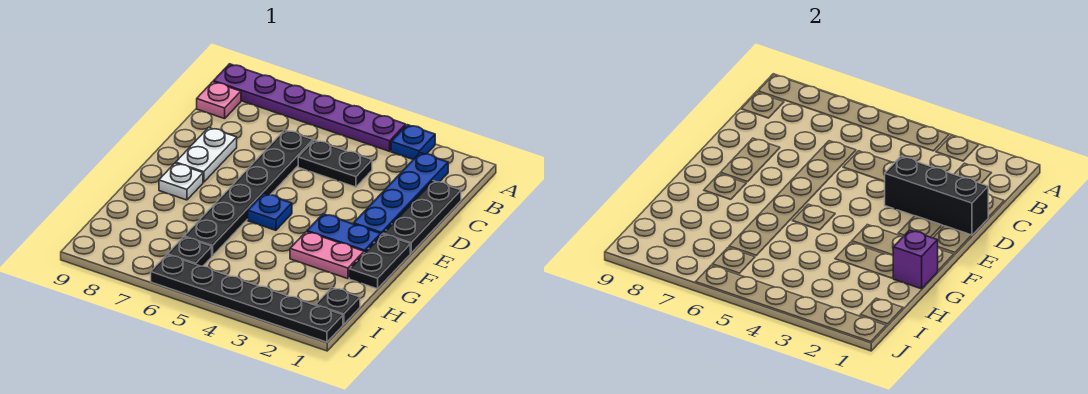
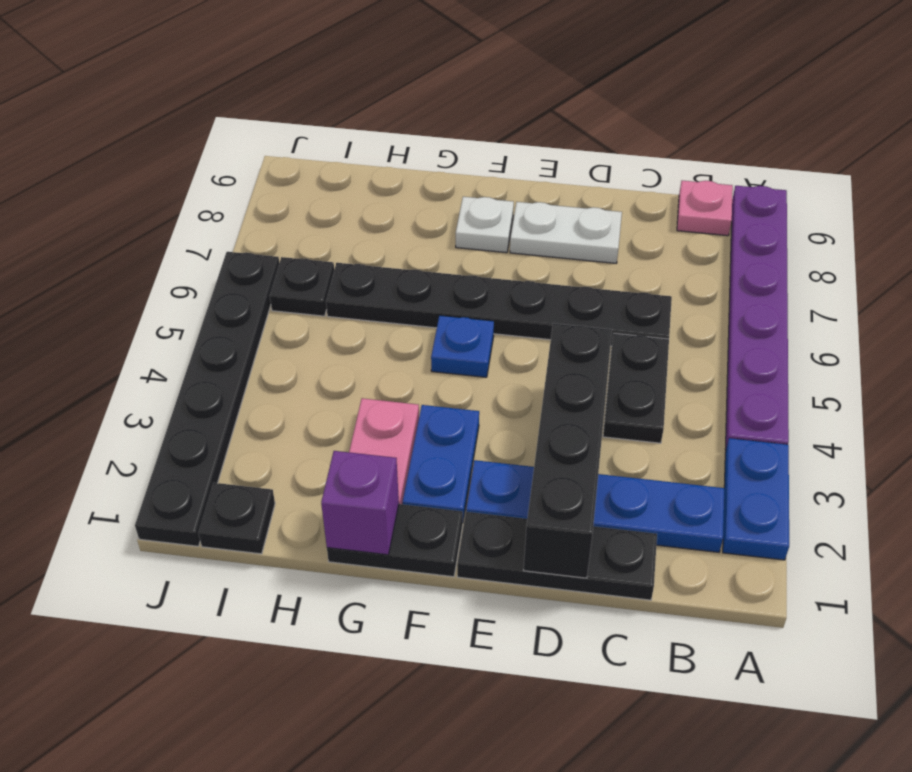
blue plate A3 level 1 -> blue plate A2:A3 level 1
black brick D1:D3 level 2 -> black brick D1:D4 level 2

